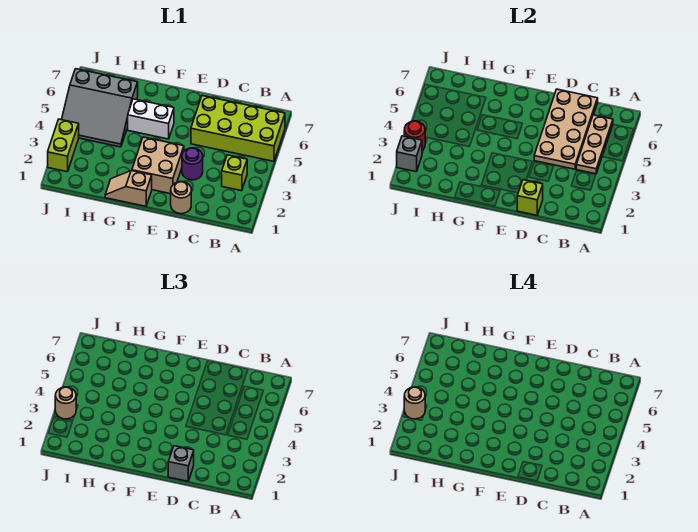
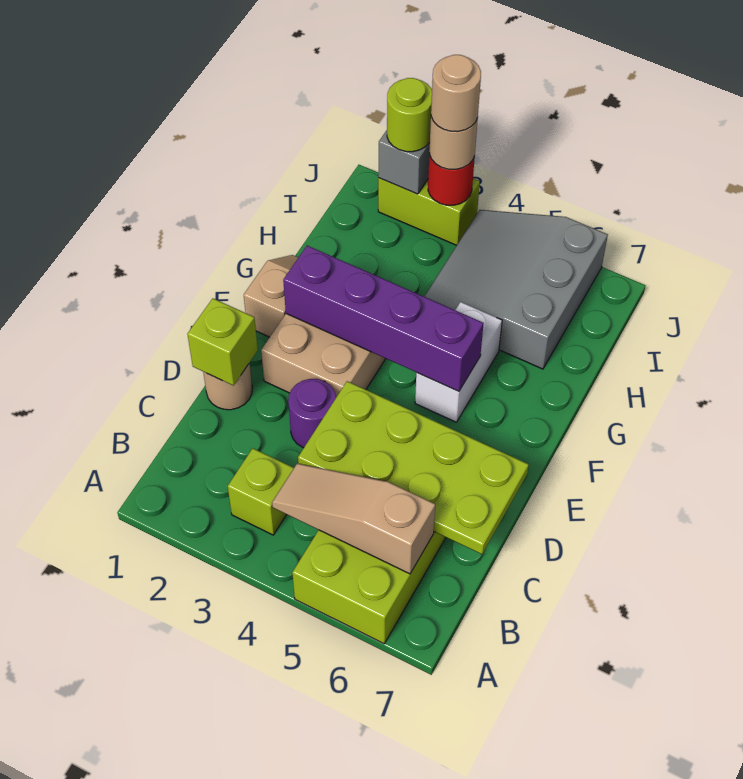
tan plate B4:B6 level 2 -> tan slope B4:B6 level 2 top 6
tan plate C4:D7 level 2 -> lime plate C4:D7 level 2
grey brick D1 level 3 -> none
none -> purple brick F2:F5 level 2
none -> lime round brick J2 level 3

